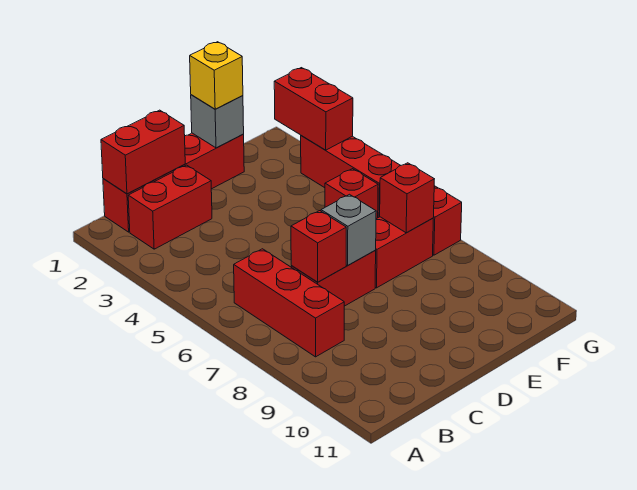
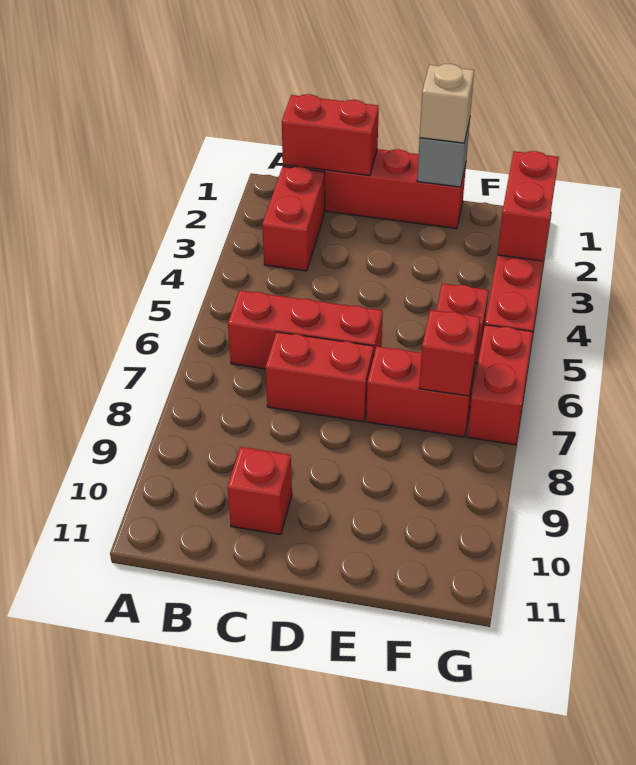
red brick B2:C2 level 1 -> red brick B2:B3 level 1
red brick B6:B8 level 1 -> red brick B6:D6 level 1
red brick C7 level 2 -> red brick C10 level 1
grey brick D7 level 2 -> none
yellow brick E1 level 3 -> tan brick E1 level 3

